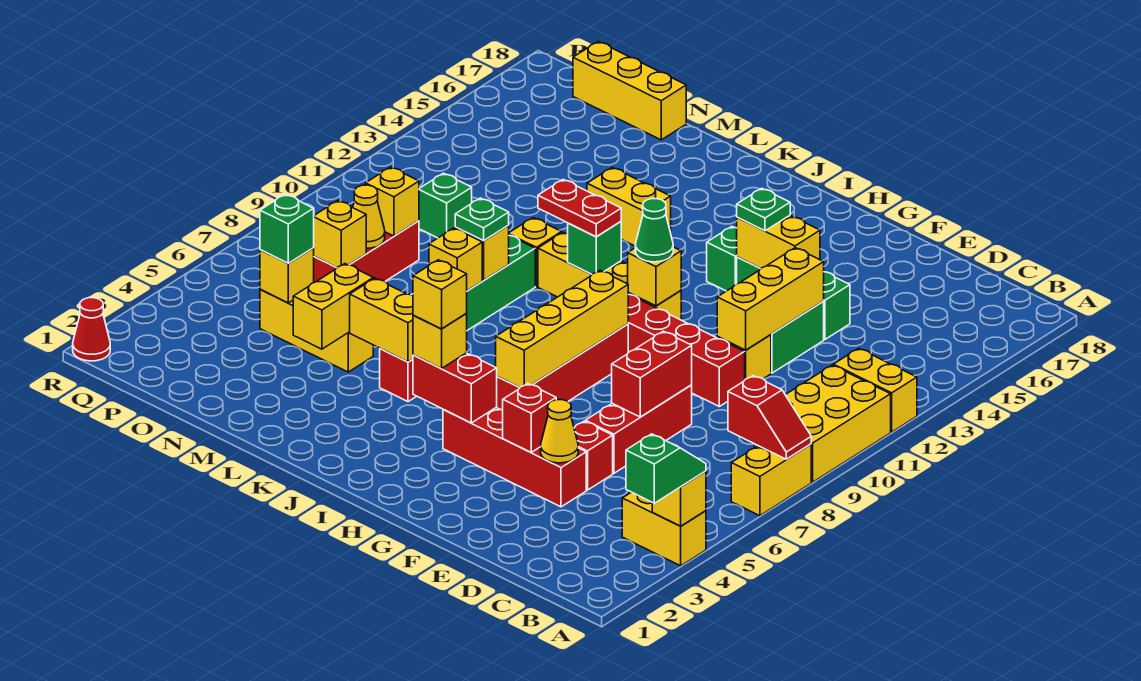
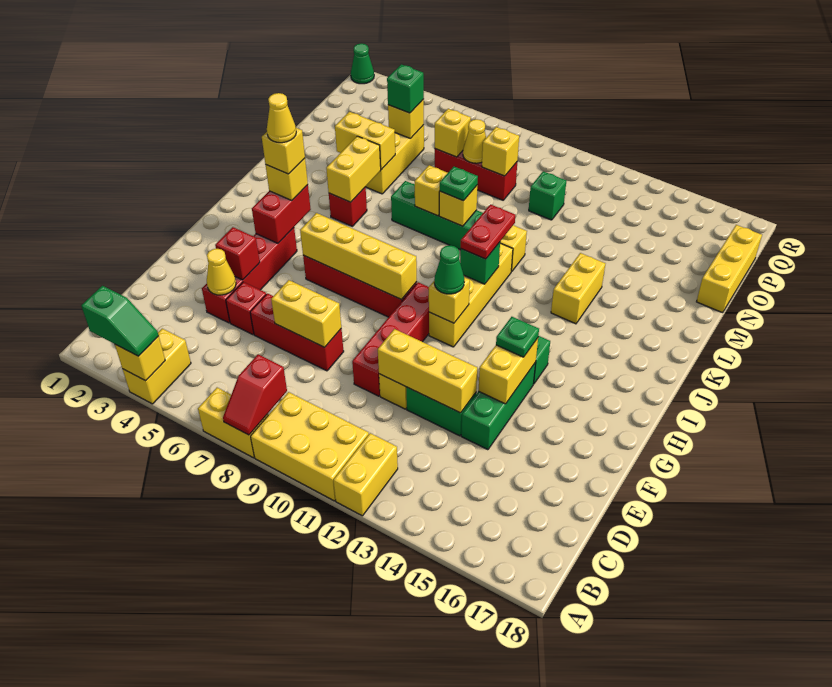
red brick E7:E8 level 2 -> yellow brick E7:E8 level 2
none -> yellow cone I4 level 5
red cone R1 level 1 -> green cone R1 level 1

